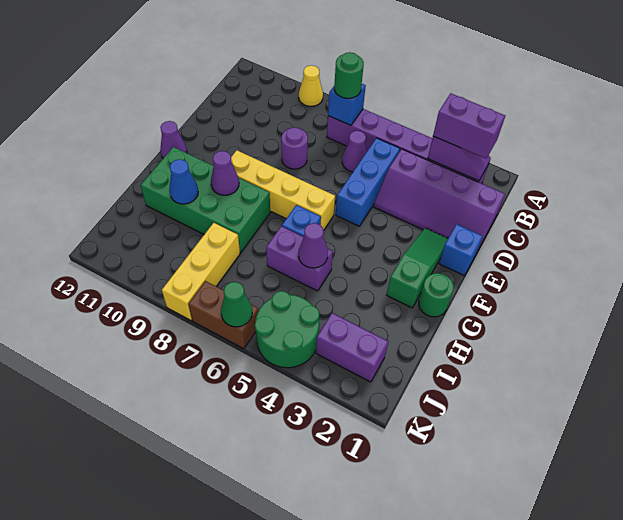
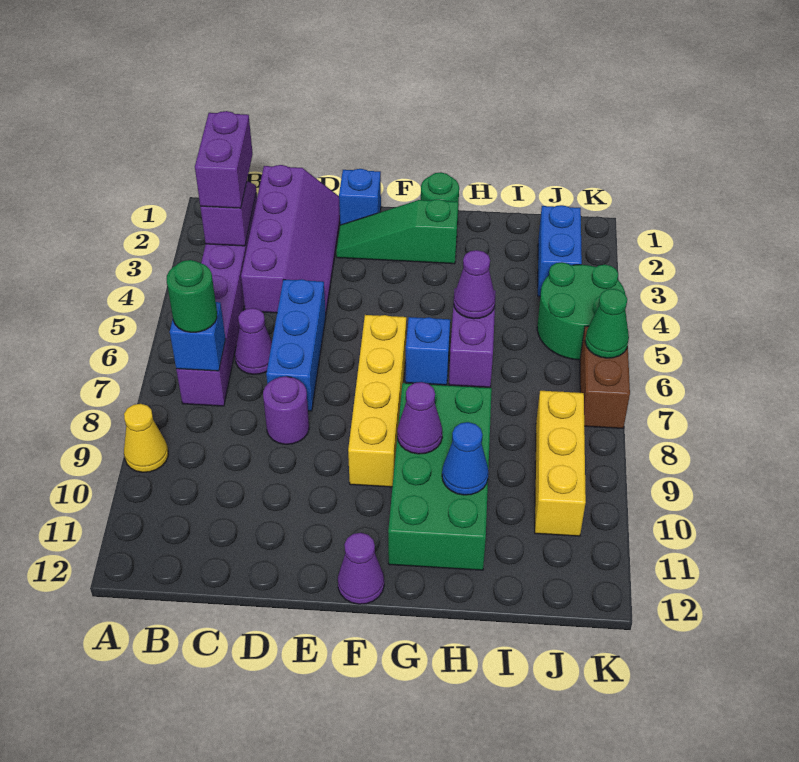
blue brick C5:E5 level 1 -> blue brick D5:D7 level 1
yellow brick I8:K8 level 1 -> yellow brick J8:J10 level 1
purple brick J2:J3 level 1 -> blue brick J2:J3 level 1

